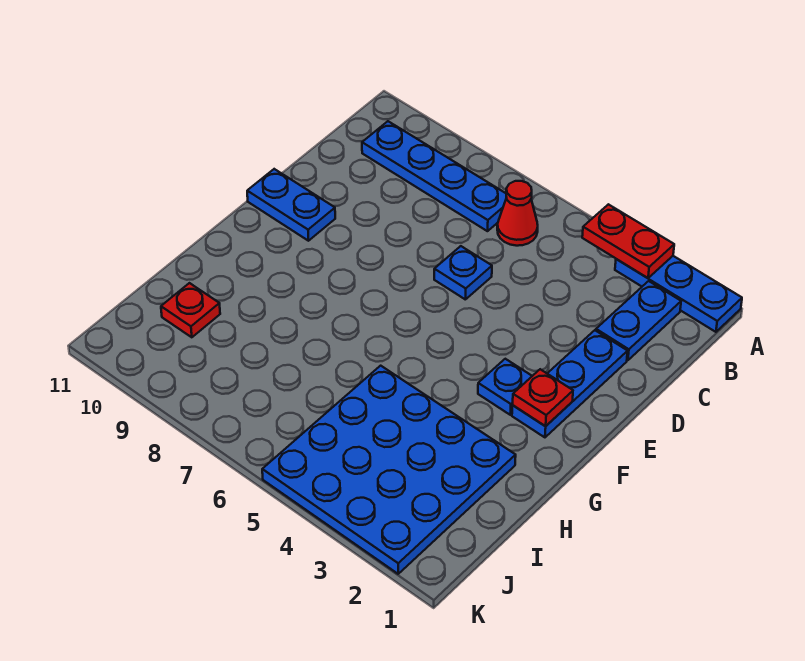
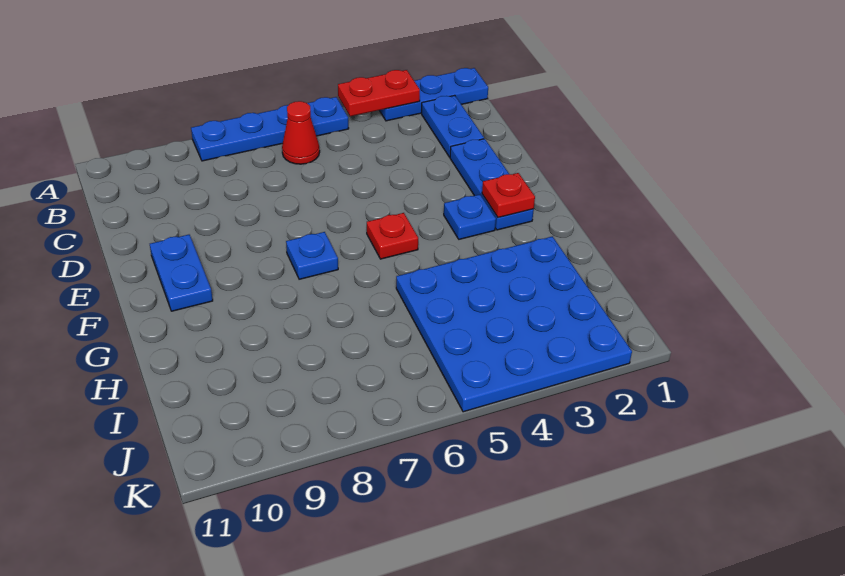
blue plate B7:B10 level 1 -> blue plate A5:A8 level 1
blue plate D6 level 1 -> blue plate F7 level 1
blue plate E10:E11 level 1 -> blue plate E10:F10 level 1
red plate I10 level 1 -> red plate F5 level 1

